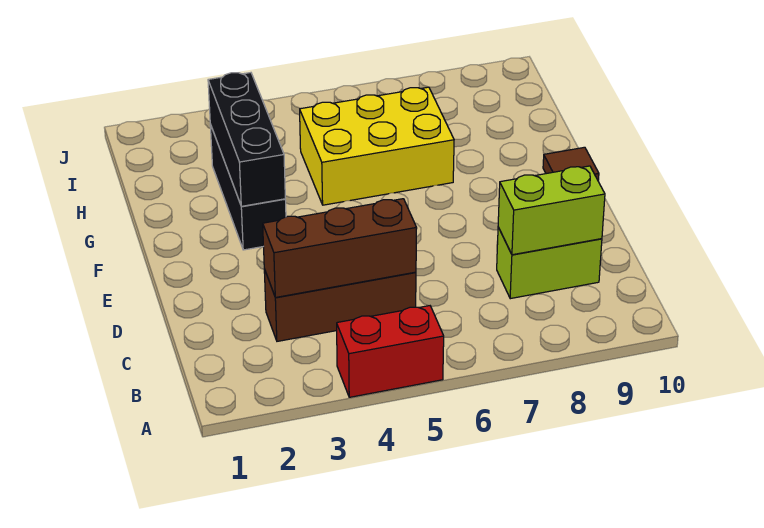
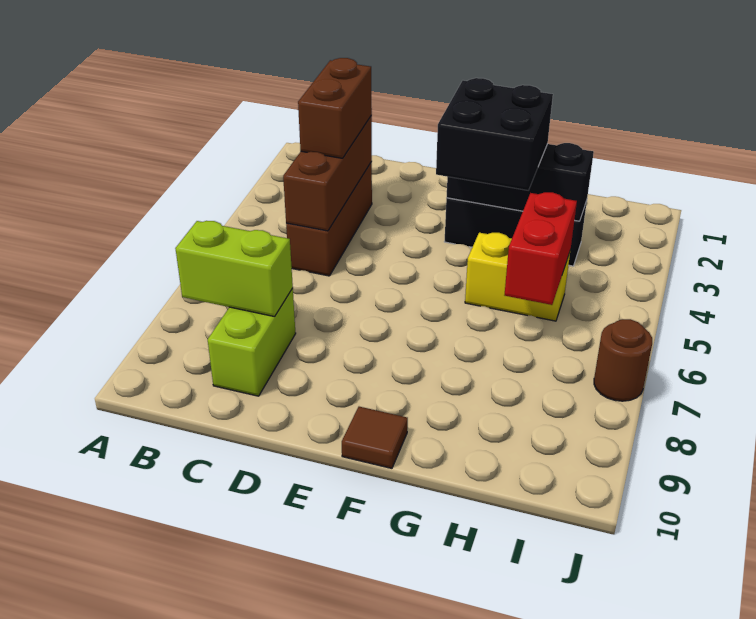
red brick A4:A5 level 1 -> red brick H5:H6 level 2
none -> brown brick C3:C4 level 3
lime brick C8:C9 level 2 -> lime brick B8:C8 level 2
none -> black brick F3:G4 level 3
yellow brick G5:H7 level 1 -> yellow brick G5:H5 level 1
none -> brown round brick J7 level 1

